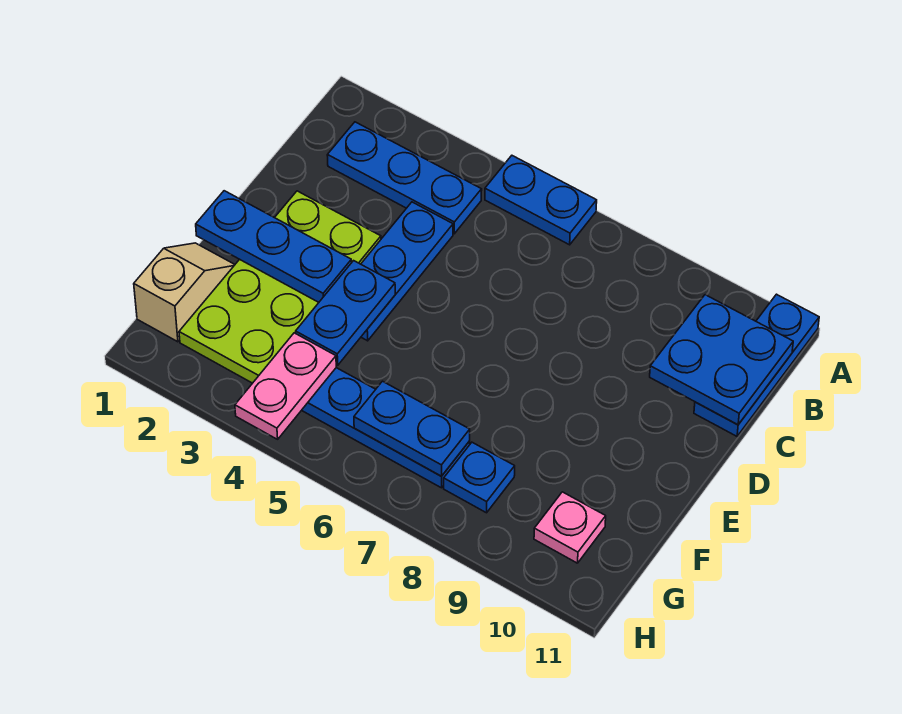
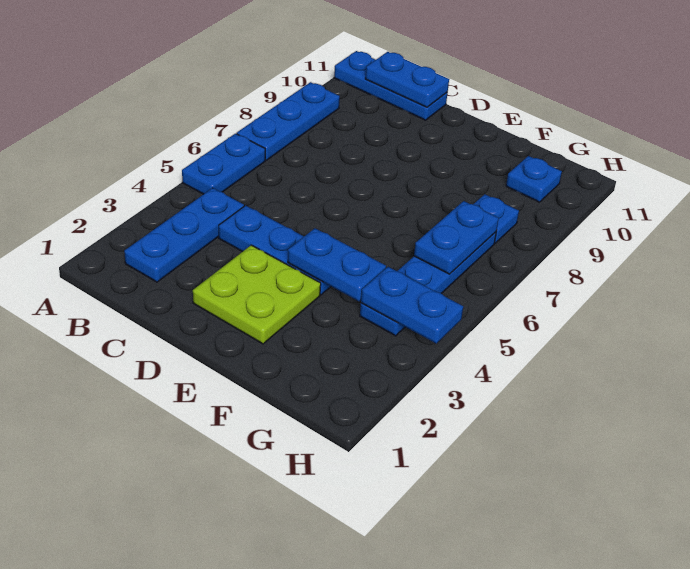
blue plate B10:C11 level 2 -> blue plate B11:C11 level 2
lime plate D2:G3 level 1 -> lime plate D2:E3 level 1
blue plate E1:E3 level 2 -> blue plate A7:A9 level 1
tan slope F1:G1 level 1 top G -> none
pink plate G4:H4 level 2 -> blue plate G4:H4 level 2
pink plate G10 level 1 -> blue plate G10 level 1

